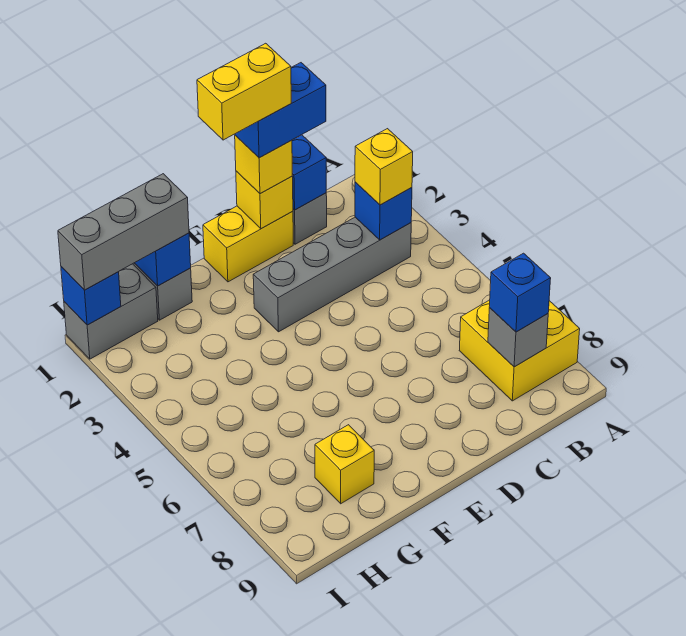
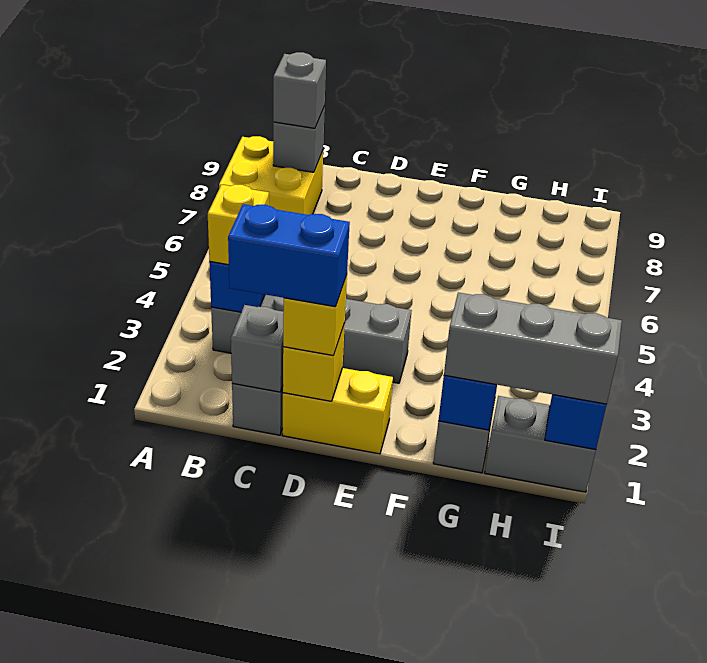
blue brick B8 level 3 -> grey brick B8 level 3
blue brick C1 level 2 -> grey brick C1 level 2
yellow brick D1:E1 level 5 -> none
yellow brick G8 level 1 -> none

